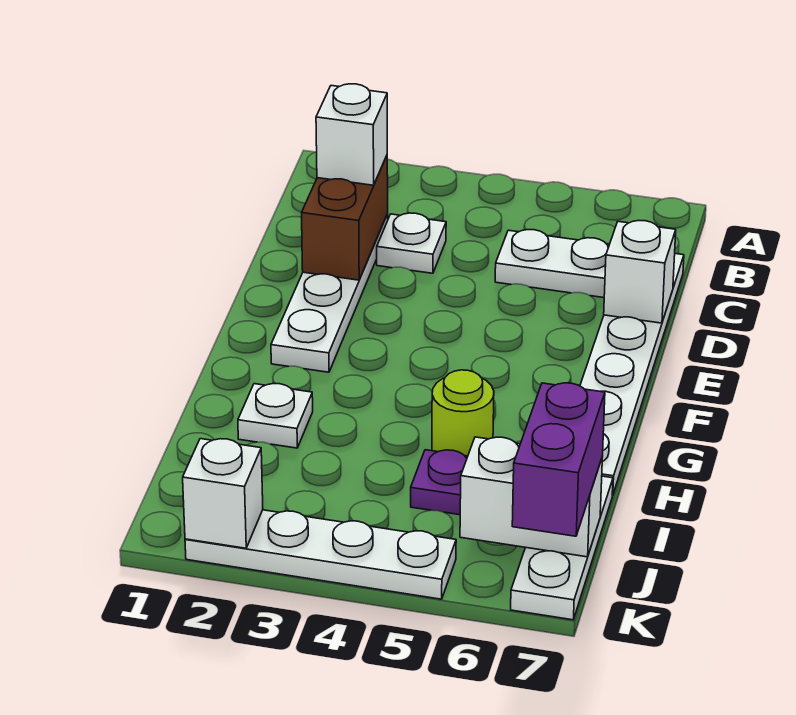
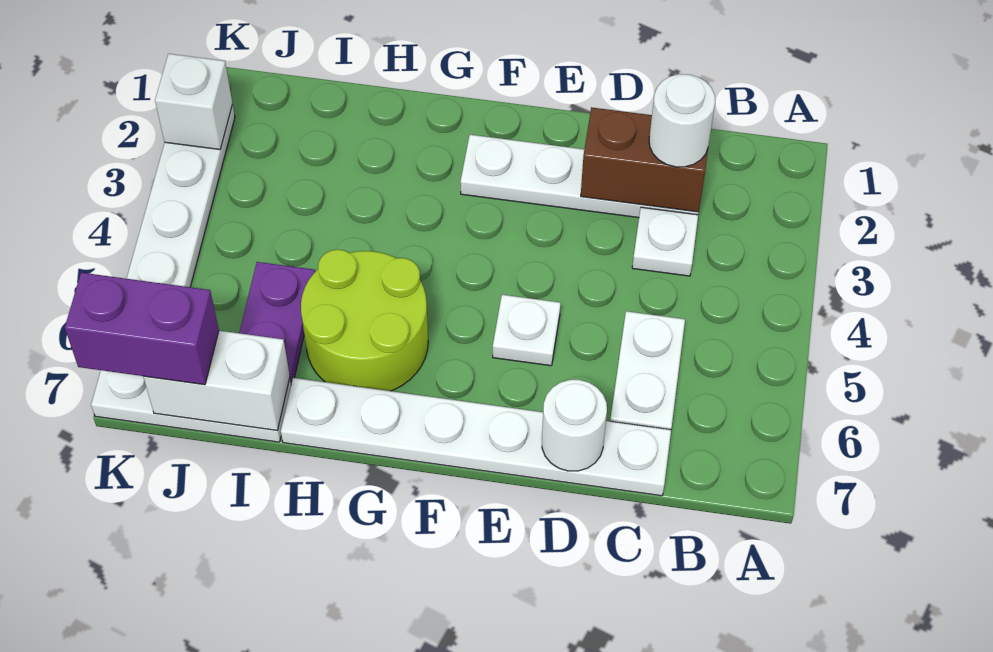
white brick C2 level 3 -> white round brick C2 level 3
white brick D7 level 2 -> white round brick D7 level 2
white plate H2 level 1 -> white plate E5 level 1
lime round brick H5 level 1 -> lime round brick G5:H6 level 1
white brick J6:J7 level 2 -> white brick I7:J7 level 2

